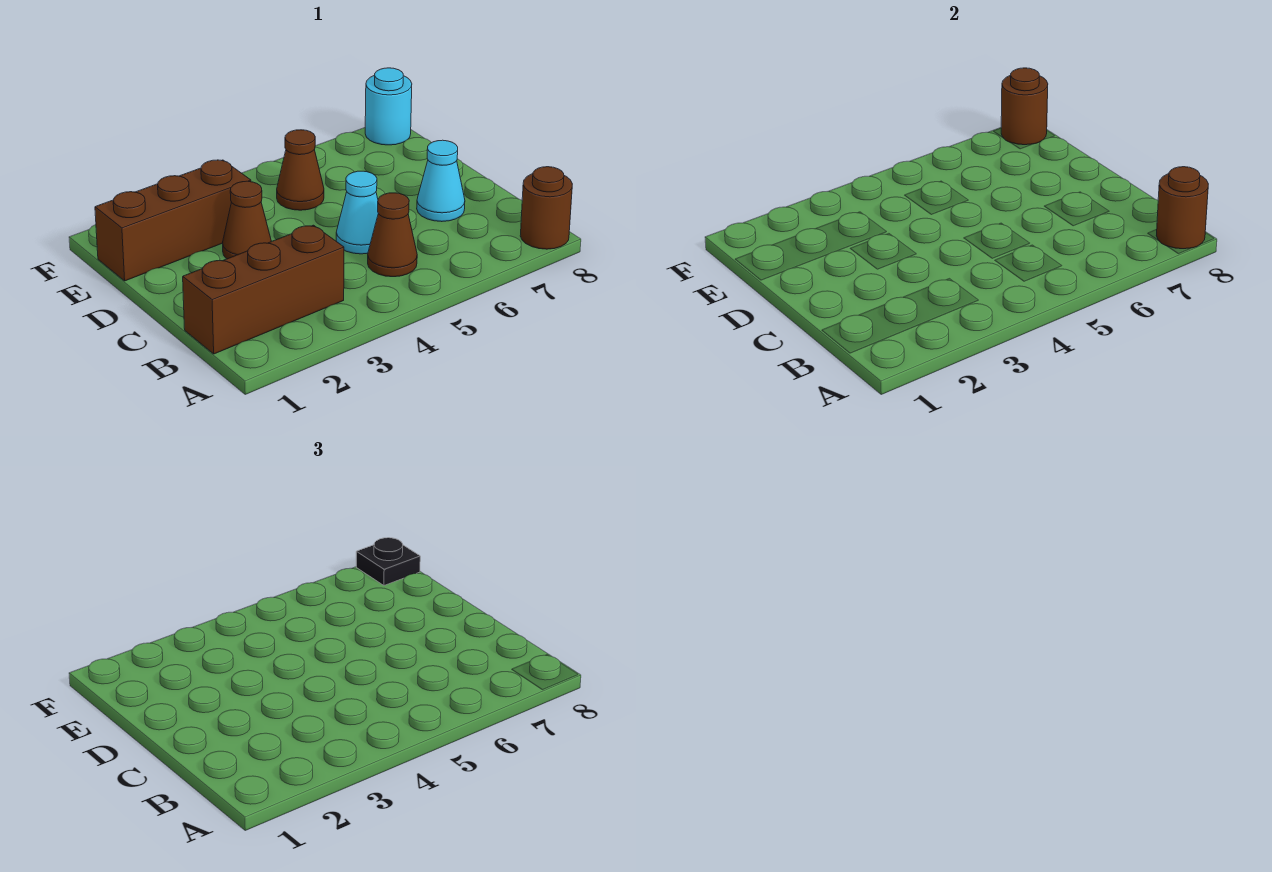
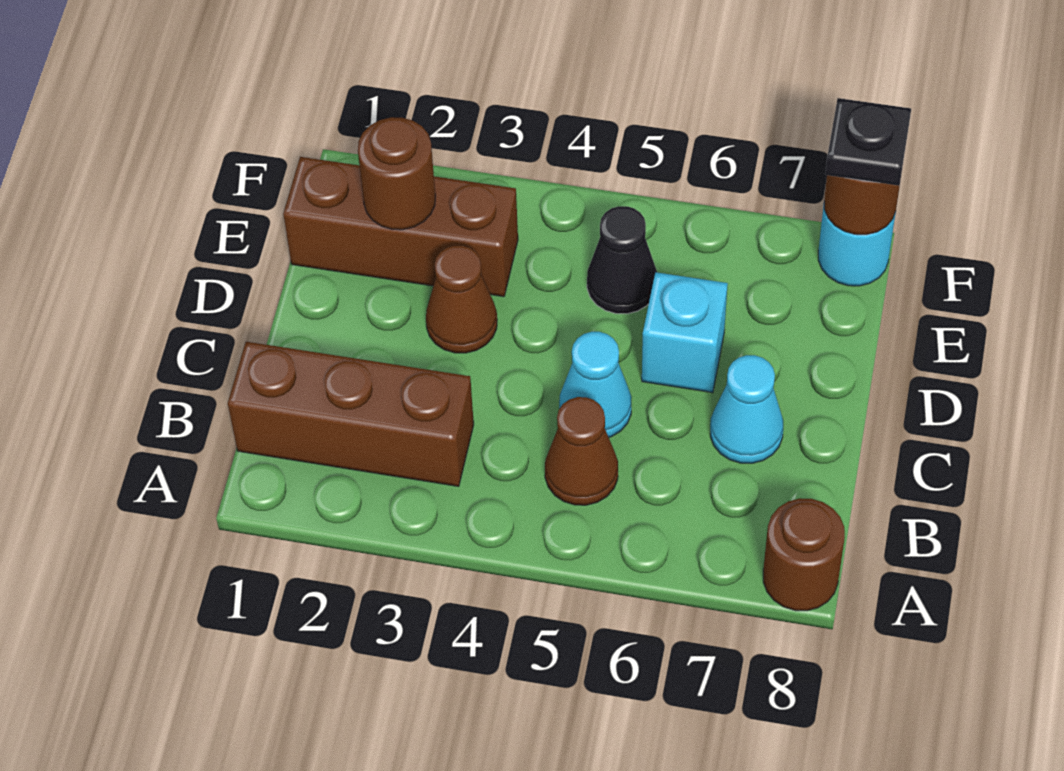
brown round brick A8 level 2 -> brown round brick E2 level 2
none -> cyan brick D6 level 1
brown cone E5 level 1 -> black cone E5 level 1

